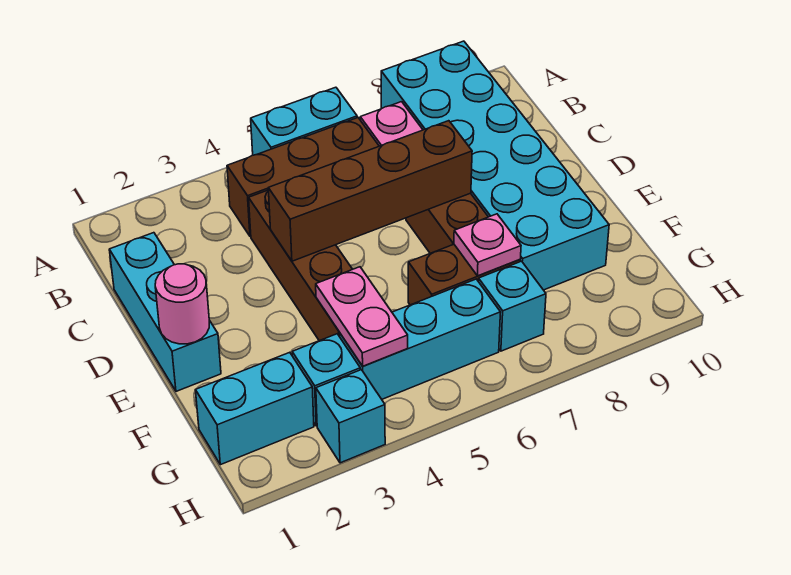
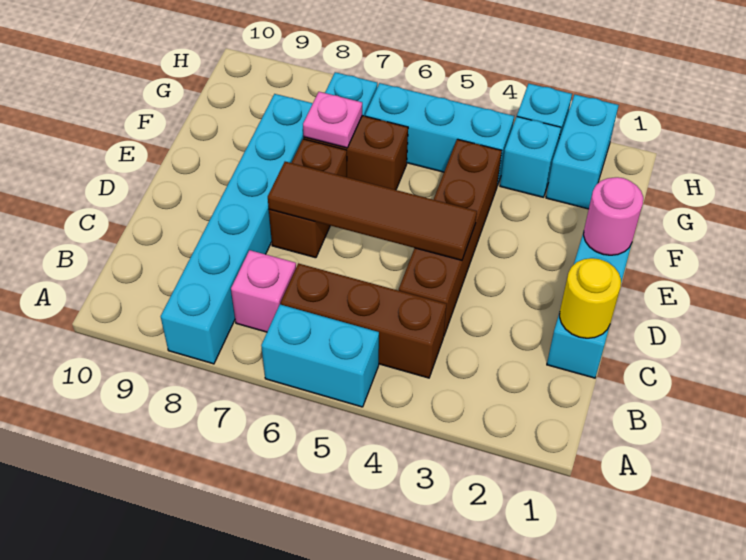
cyan brick A8:F9 level 1 -> cyan brick A8:F8 level 1
none -> yellow round brick C1 level 2
brown brick D4:D7 level 2 -> brown tile D4:D7 level 2
pink plate F4:G4 level 2 -> none
cyan brick G1:G2 level 1 -> cyan brick G2:H2 level 1

